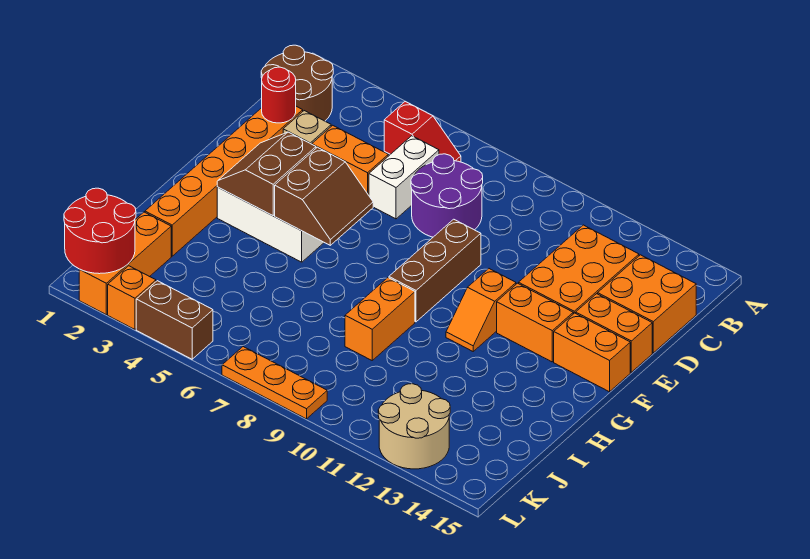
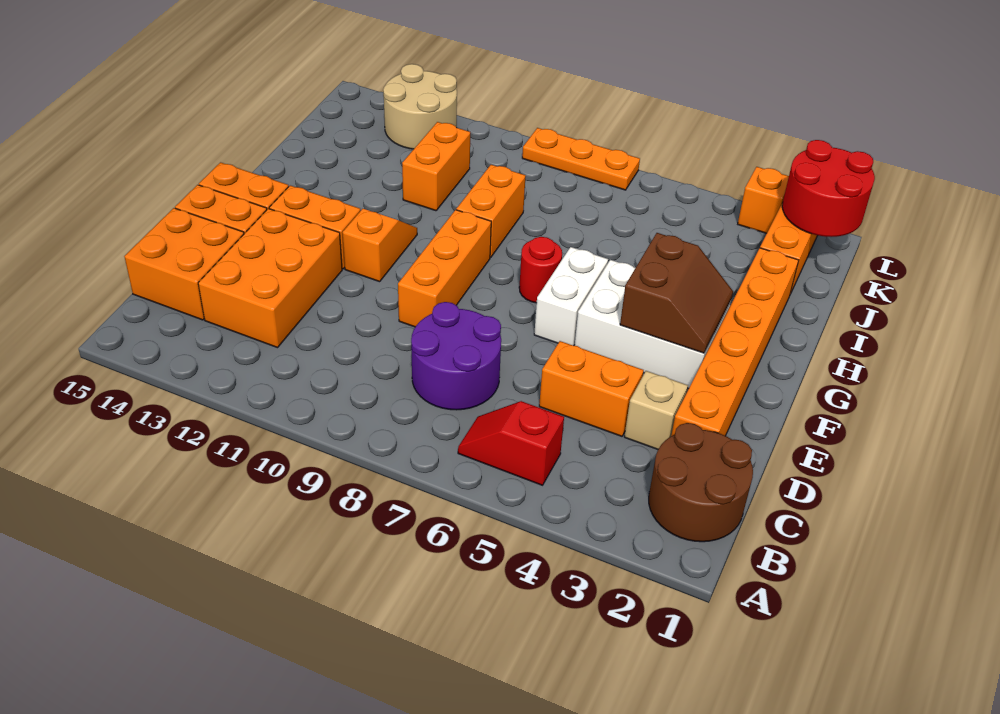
white brick C6:D6 level 1 -> white brick F6:G6 level 1
red round brick D2 level 2 -> red round brick G7 level 1
brown brick E9:G9 level 1 -> orange brick E9:G9 level 1
brown slope F5:G6 level 2 top 5 -> none
none -> orange brick I11:J11 level 1
brown brick L4:L5 level 1 -> none

